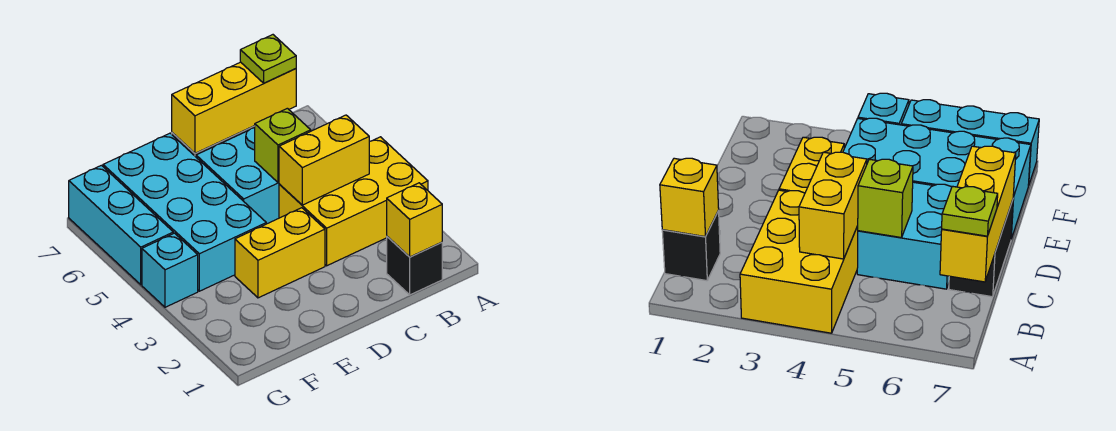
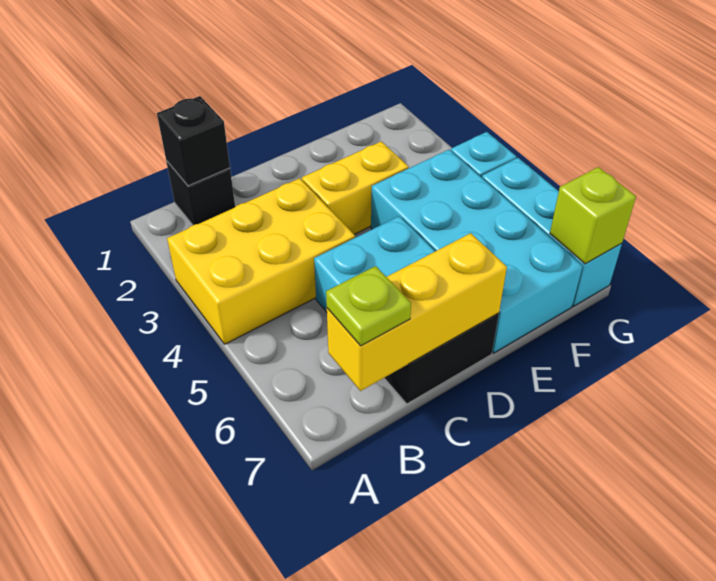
yellow brick B1 level 2 -> black brick B1 level 2
yellow brick B4:C4 level 2 -> none
lime brick C5 level 2 -> lime brick G7 level 2

